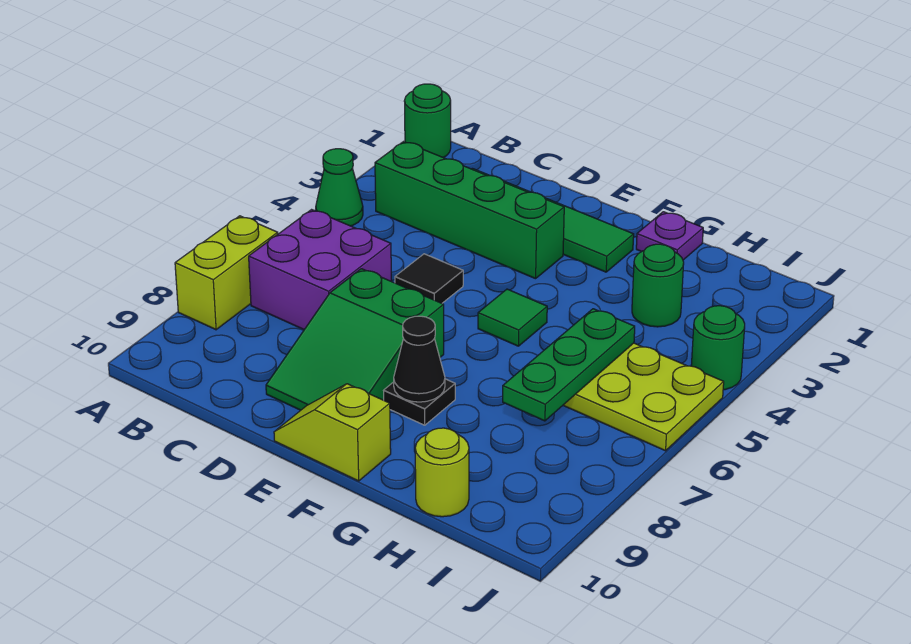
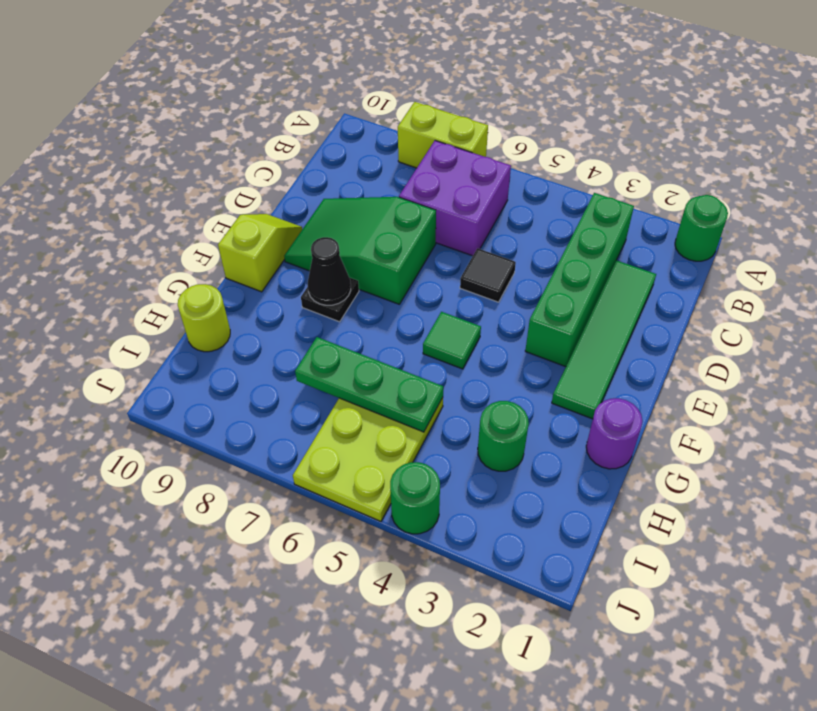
green cone A4 level 1 -> none
purple plate G1 level 1 -> purple round brick G1 level 1

